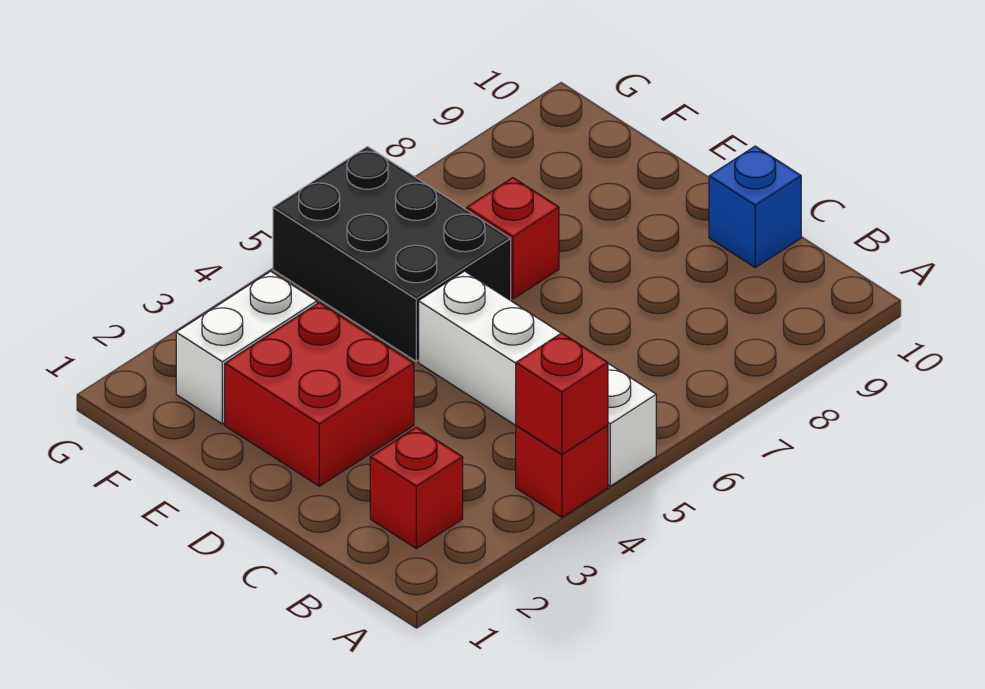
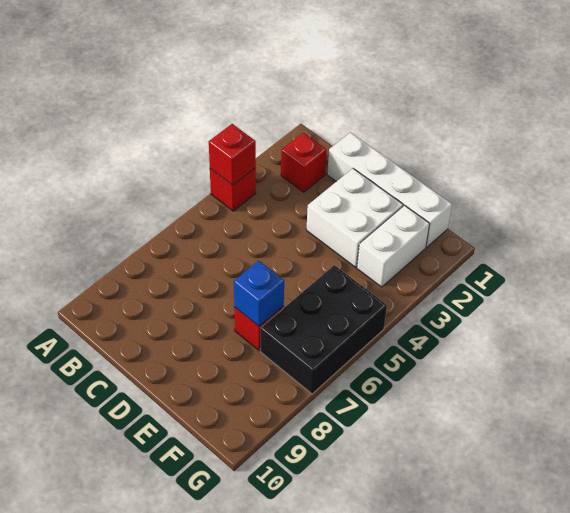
white brick A5:D5 level 1 -> white brick C1:F1 level 1
blue brick C10 level 1 -> blue brick E7 level 2
red brick D2:E3 level 1 -> white brick D2:E3 level 1
black brick E5:G6 level 1 -> black brick F5:G7 level 1

